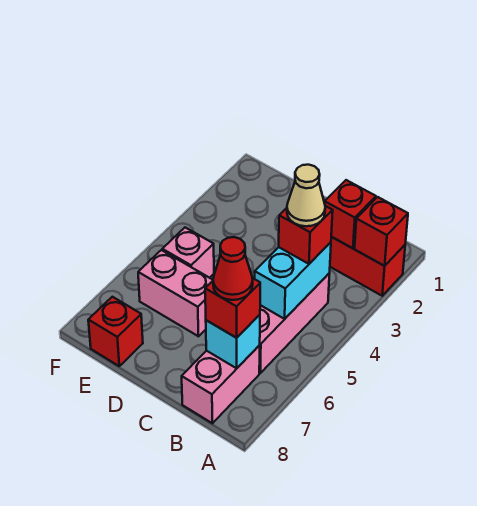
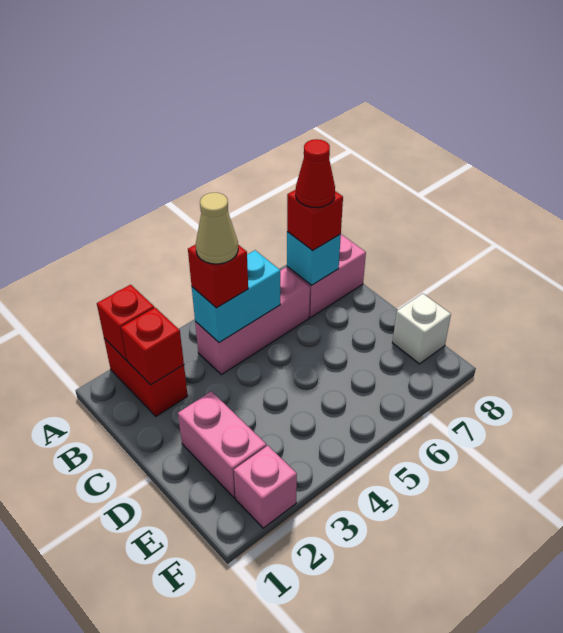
pink brick D6:E6 level 1 -> pink brick D2:E2 level 1
pink brick E5 level 1 -> pink brick F2 level 1
red brick E8 level 1 -> white brick E8 level 1

